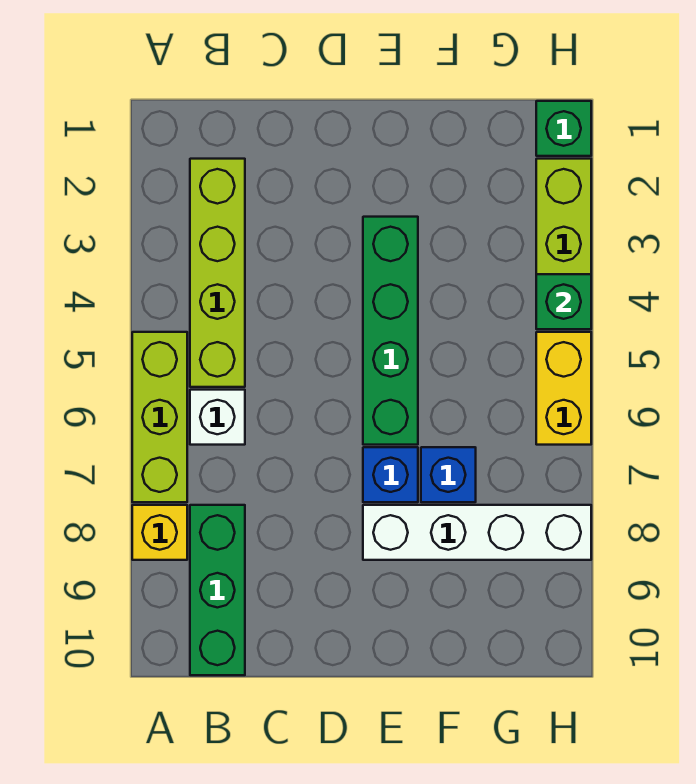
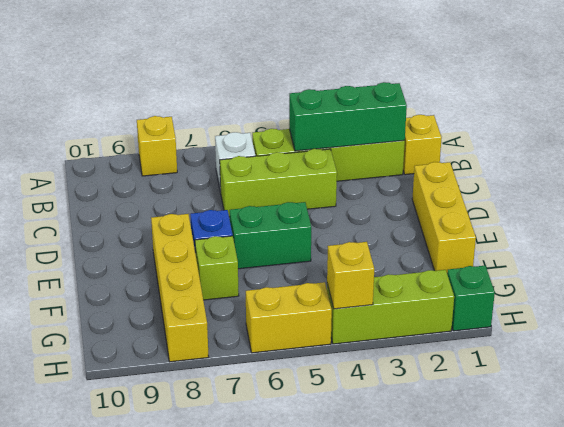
lime brick A5:A7 level 1 -> lime brick C4:C6 level 1
none -> yellow brick B1 level 1
green brick B8:B10 level 1 -> green brick B2:B4 level 2
none -> yellow brick D1:F1 level 1
green brick E3:E6 level 1 -> green brick E5:E6 level 1
white brick E8:H8 level 1 -> yellow brick E8:H8 level 1
blue brick F7 level 1 -> lime brick F7 level 1
green brick H4 level 2 -> yellow brick H4 level 2

